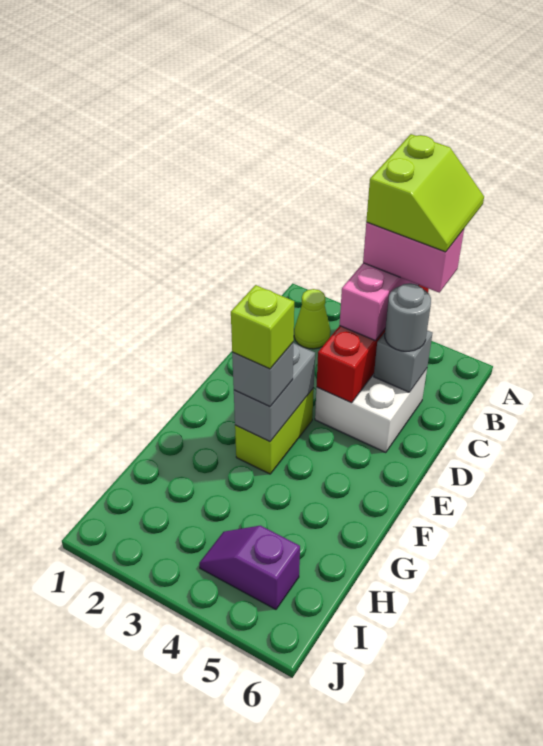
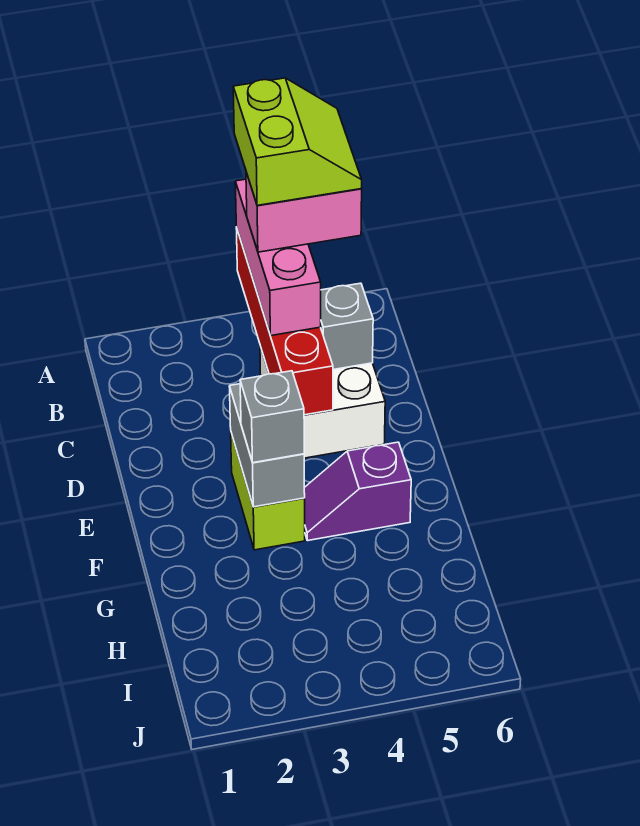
lime cone B2 level 1 -> none
grey round brick C5 level 3 -> none
lime brick F3 level 4 -> none
purple slope I4:I5 level 1 top 5 -> purple slope F4:F5 level 1 top 5

